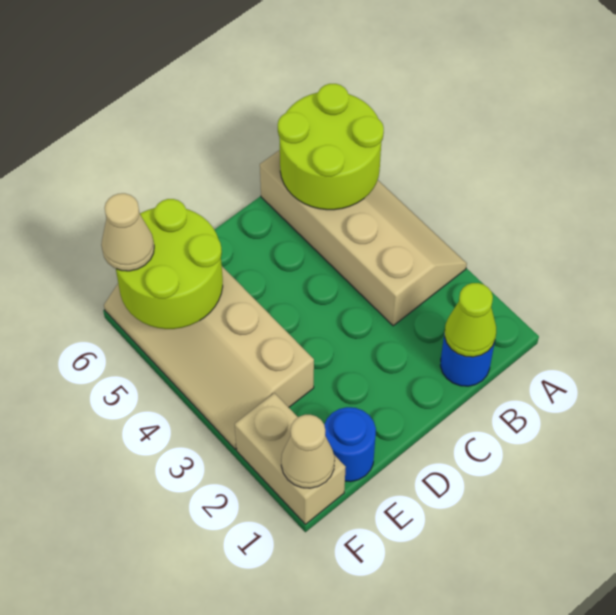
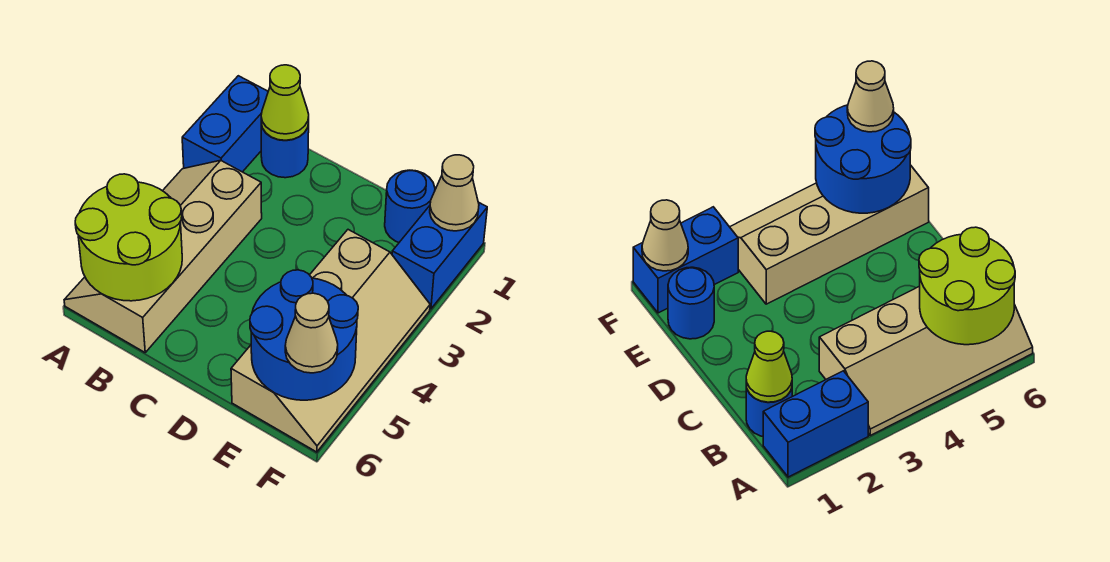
none -> blue brick A1:A2 level 1
lime round brick E5:F6 level 2 -> blue round brick E5:F6 level 2
tan brick F1:F2 level 1 -> blue brick F1:F2 level 1

